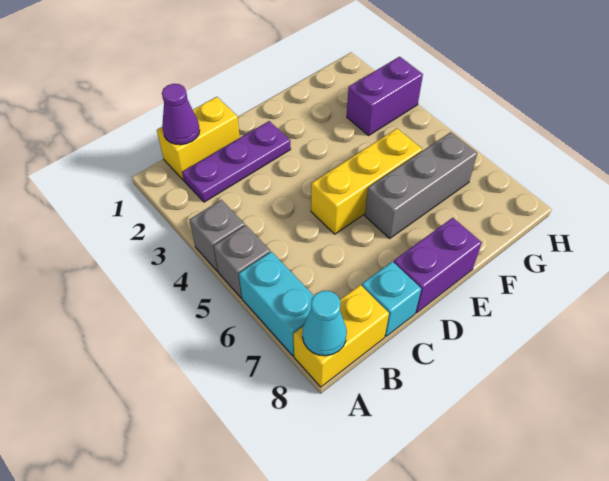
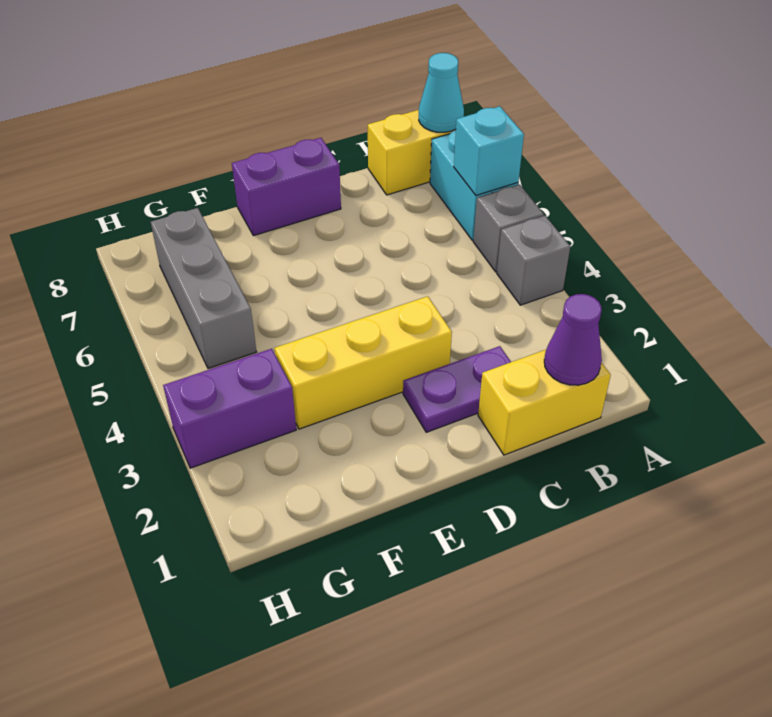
purple plate B2:D2 level 1 -> purple plate C2:D2 level 1
cyan brick C8 level 1 -> cyan brick A6 level 2
yellow brick D5:F5 level 1 -> yellow brick D3:F3 level 1
grey brick E6:G6 level 1 -> grey brick G5:G7 level 1

